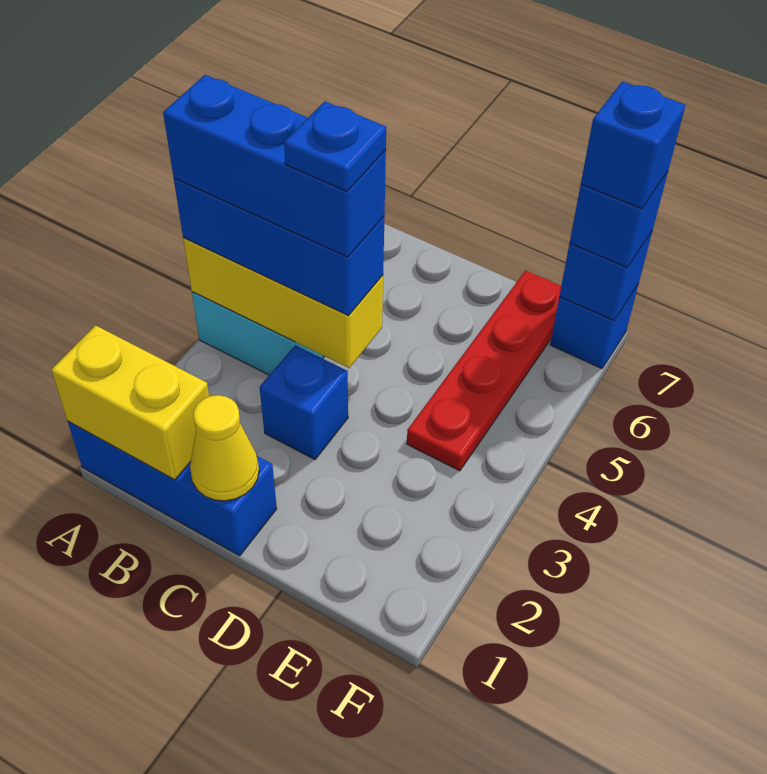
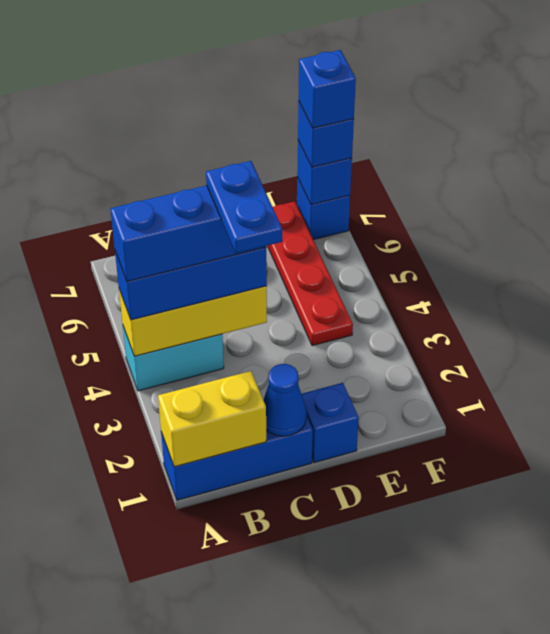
yellow cone C1 level 2 -> blue cone C1 level 2
blue brick C3 level 1 -> blue brick D1 level 1
blue plate C4 level 5 -> blue plate C3:C4 level 5

